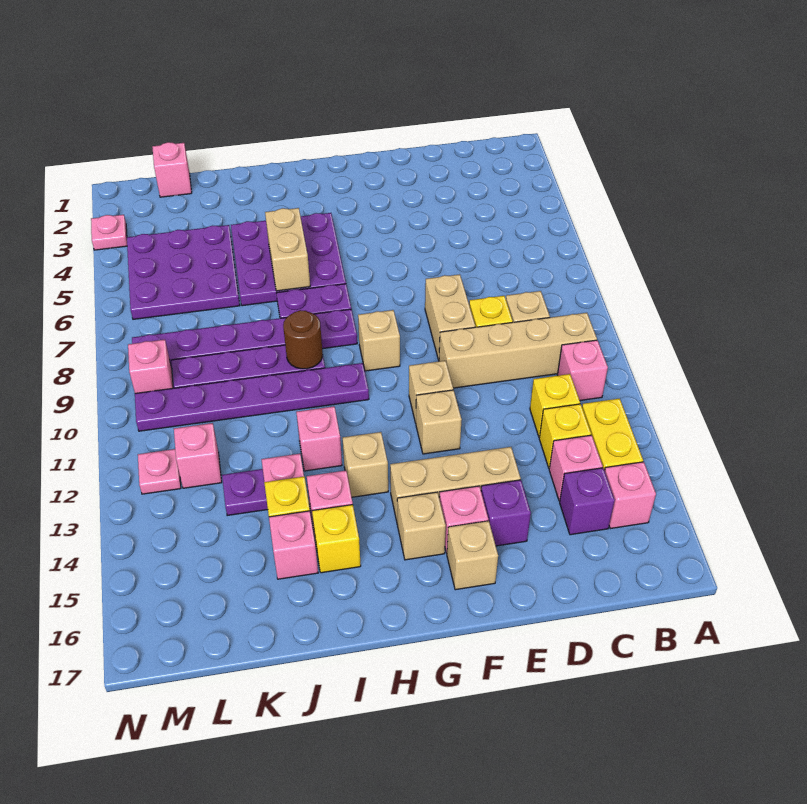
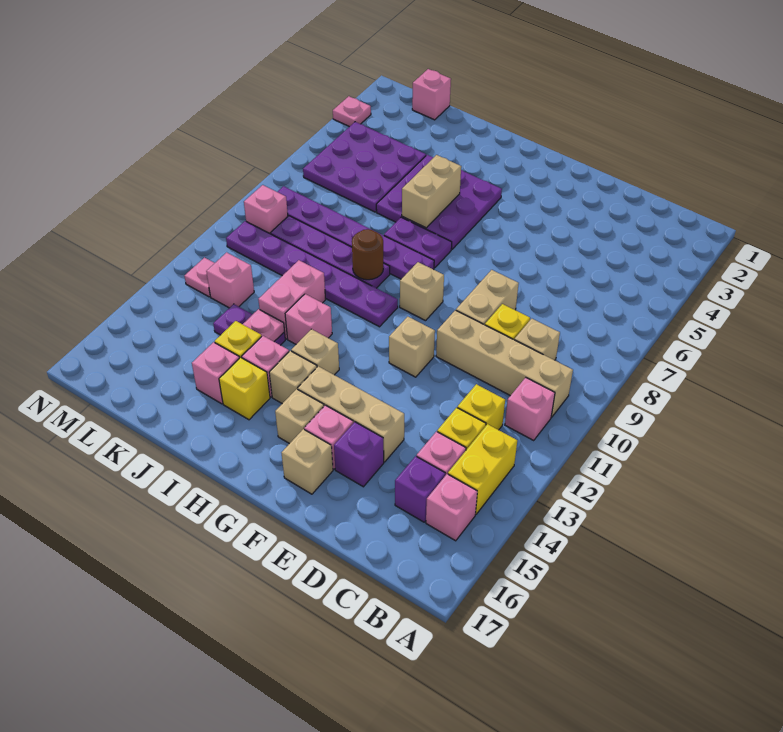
tan brick F12 level 1 -> tan brick H14 level 1
none -> pink brick J11:J12 level 1

